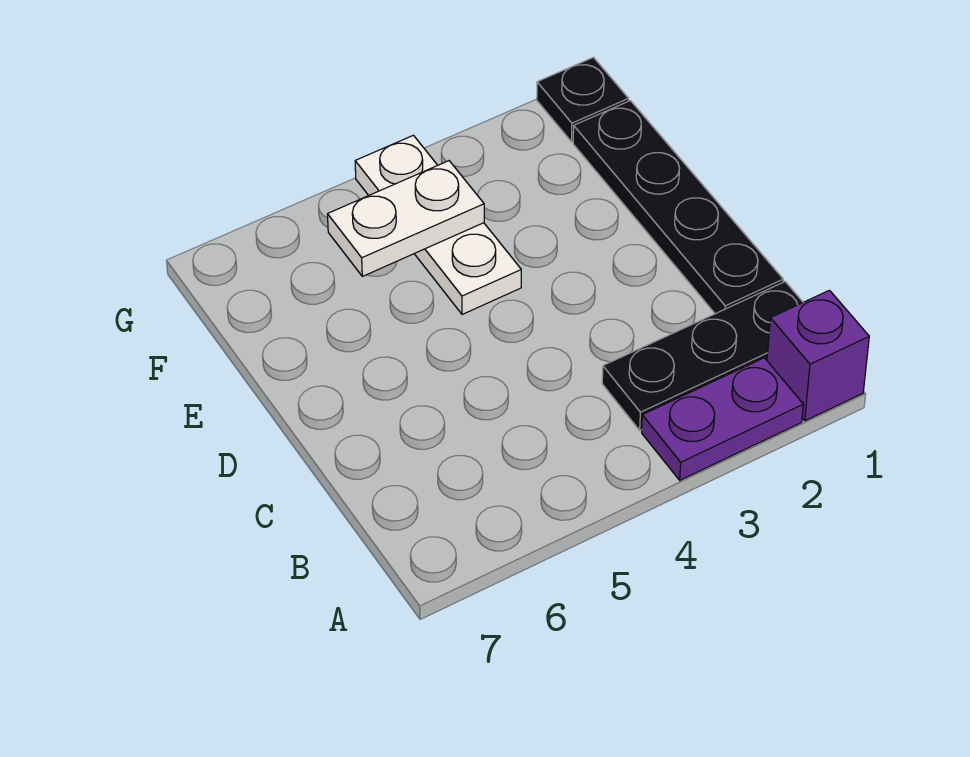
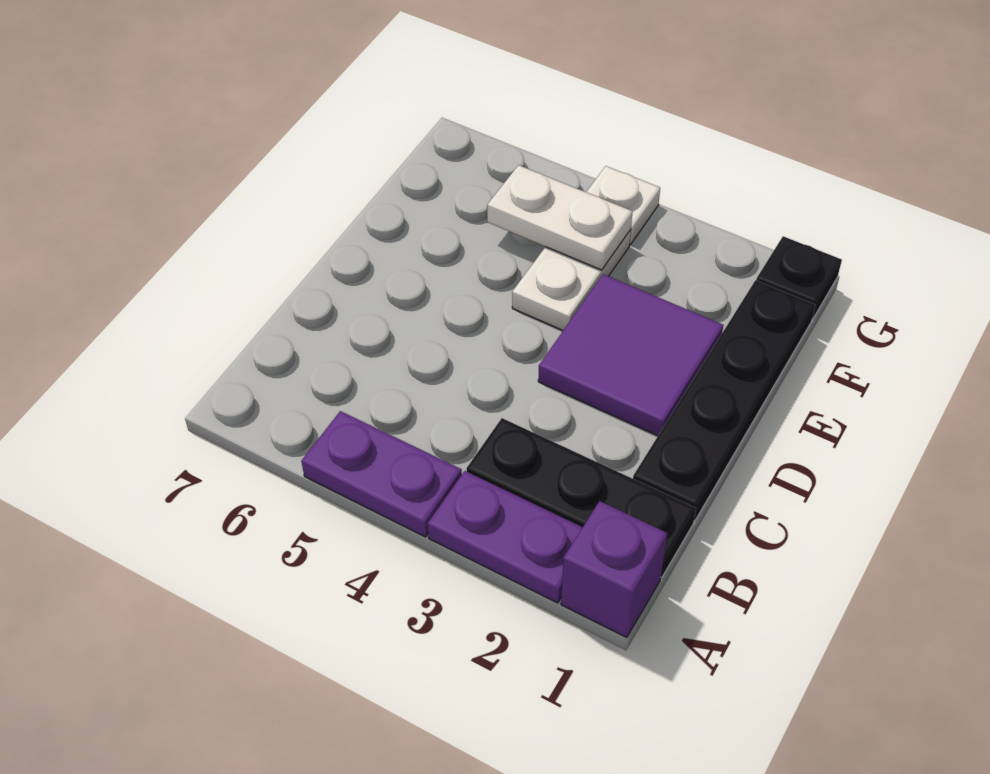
none -> purple plate A4:A5 level 1
none -> purple tile D2:E3 level 1

